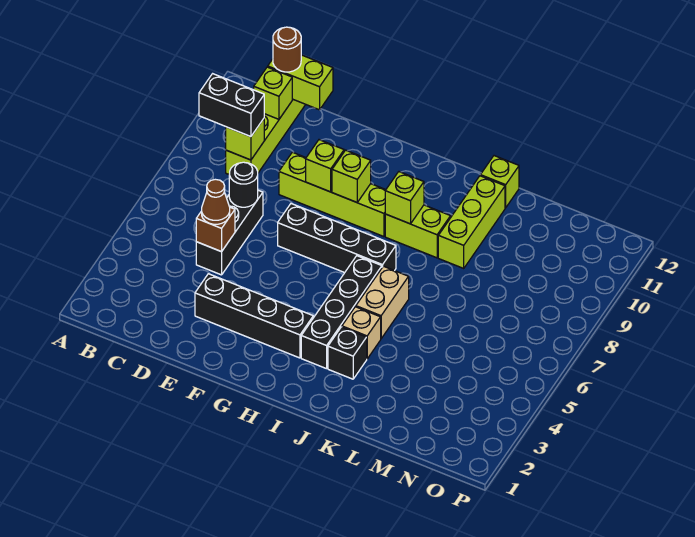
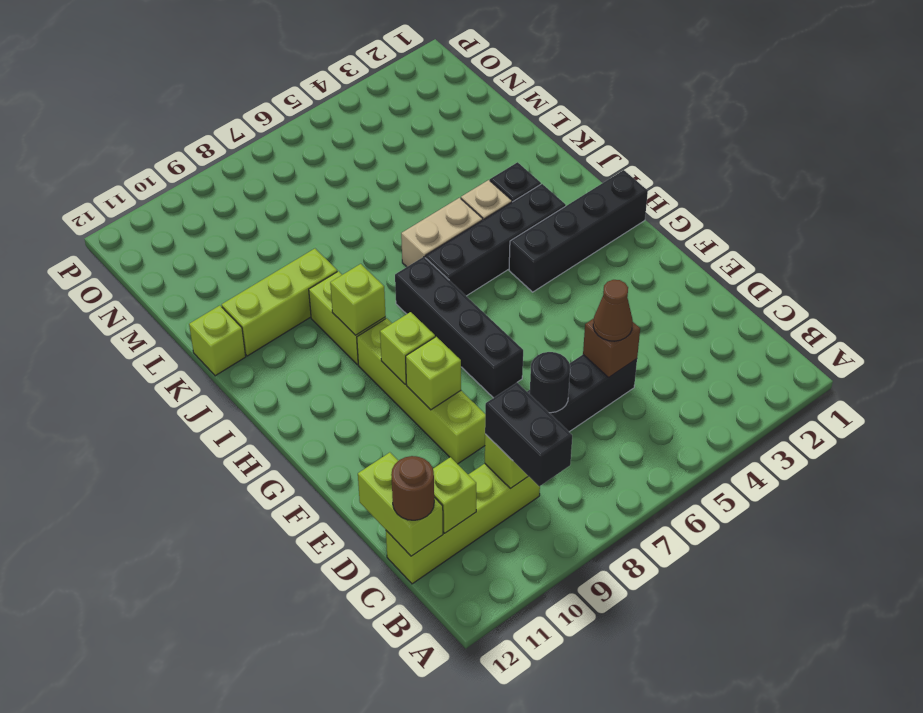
black brick E3:H3 level 1 -> black brick H1:H4 level 1

